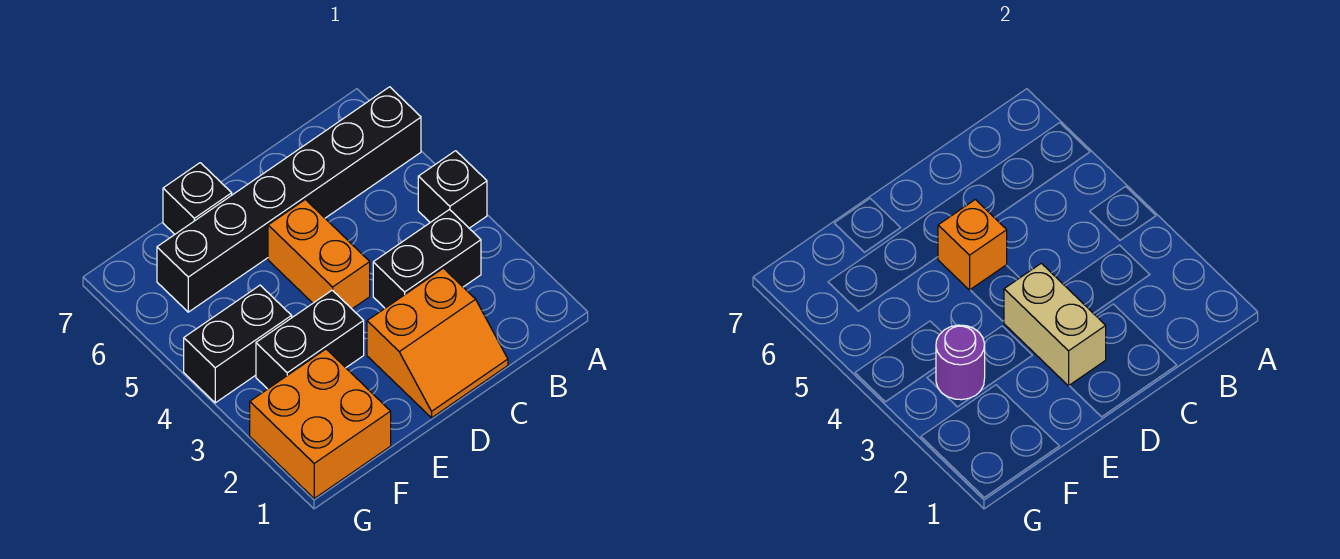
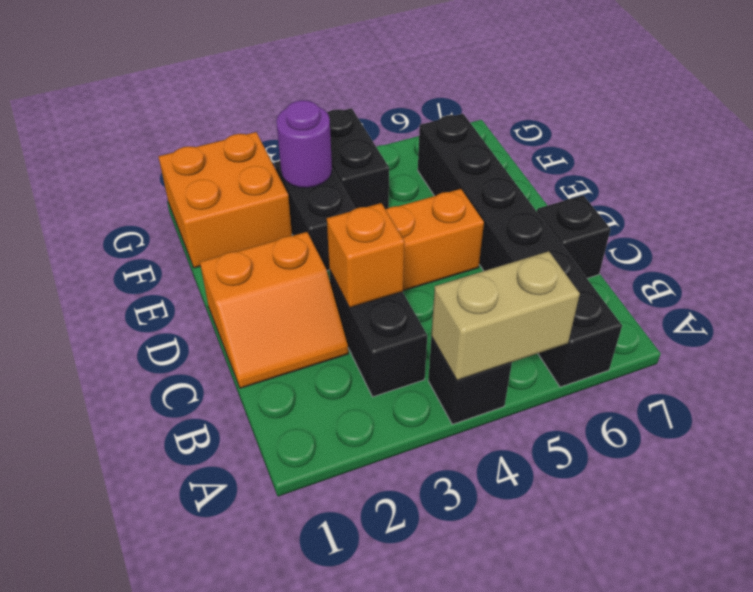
orange slope C1:D2 level 1 top 2 -> orange slope C1:D2 level 1 top D
tan brick D2:D3 level 2 -> tan brick A4:A5 level 2
orange brick D5 level 2 -> orange brick C3 level 2
black brick E7 level 1 -> black brick C7 level 1

